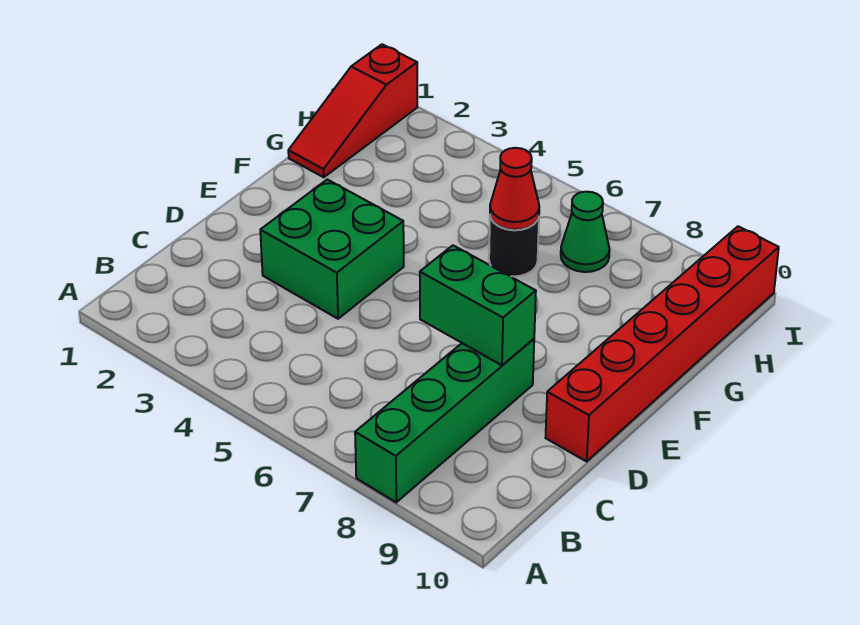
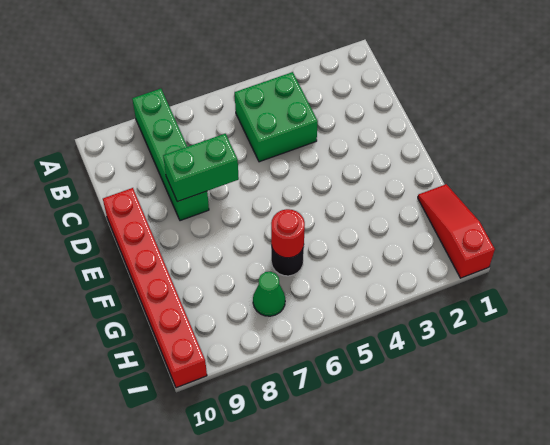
green brick D3:E4 level 1 -> green brick B4:C5 level 1
red cone G6 level 2 -> red round brick G6 level 2

